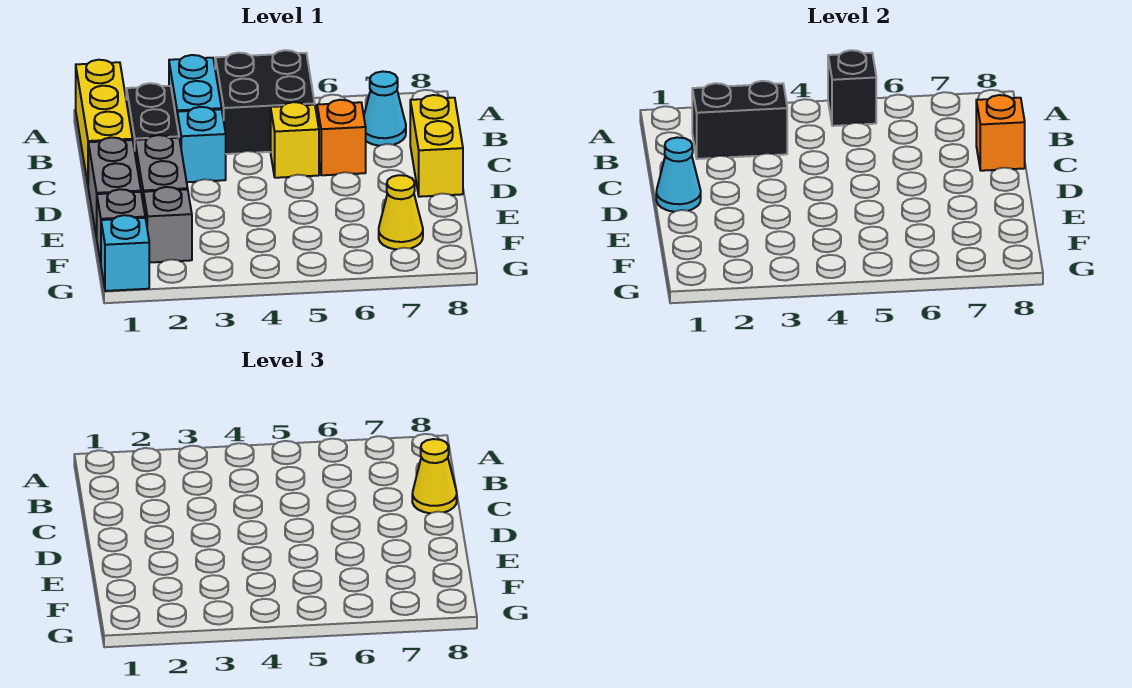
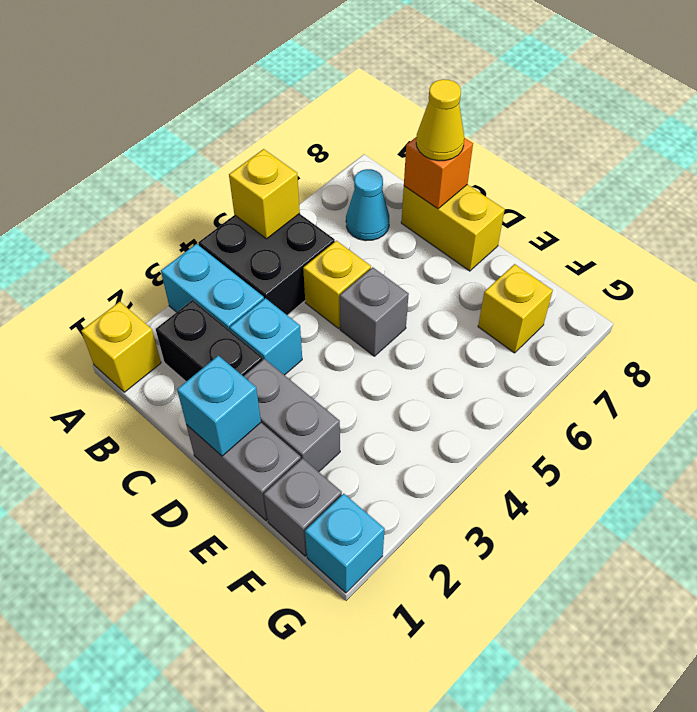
yellow brick A1:C1 level 1 -> yellow brick A1 level 1
black brick A5 level 2 -> yellow brick A5 level 2
black brick B2:B3 level 2 -> none
orange brick C6 level 1 -> none
cyan cone D1 level 2 -> cyan brick D1 level 2
grey brick F2 level 1 -> grey brick D5 level 1
yellow cone F7 level 1 -> yellow brick F7 level 1

